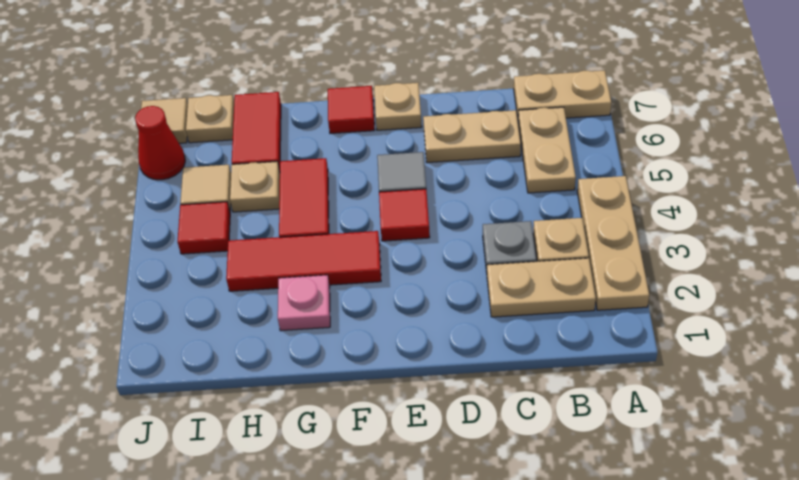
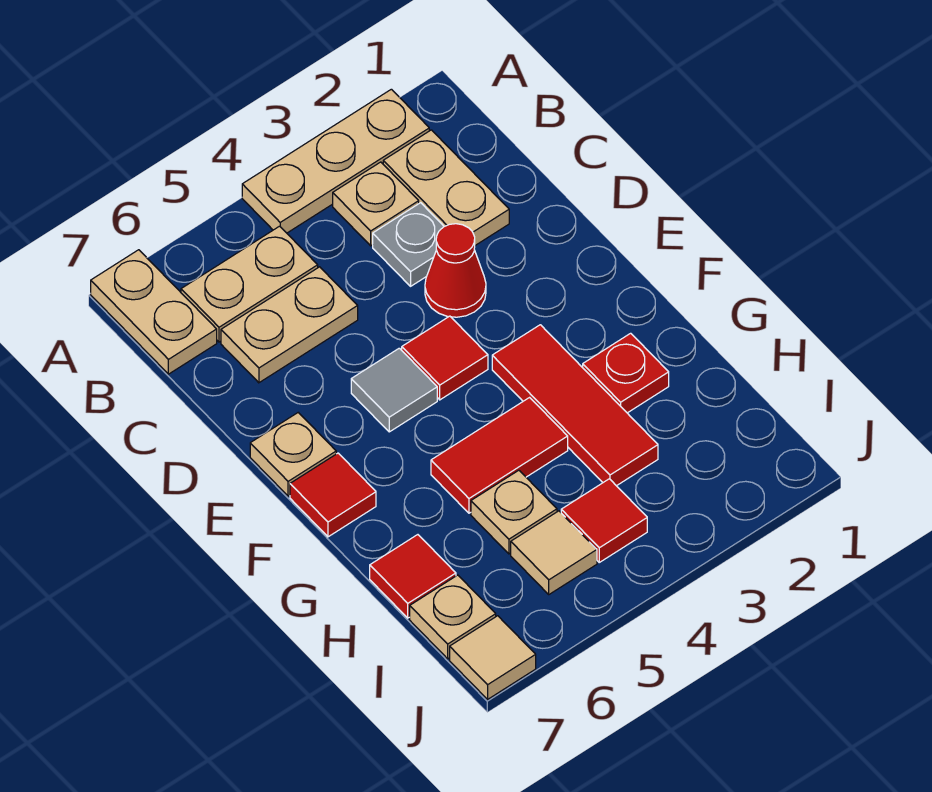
tan plate C6:D6 level 1 -> tan plate C5:C6 level 1
pink plate G2 level 1 -> red plate G2 level 1
red tile H6:H7 level 1 -> red tile H7 level 1
red cone J6 level 1 -> red cone D3 level 1

